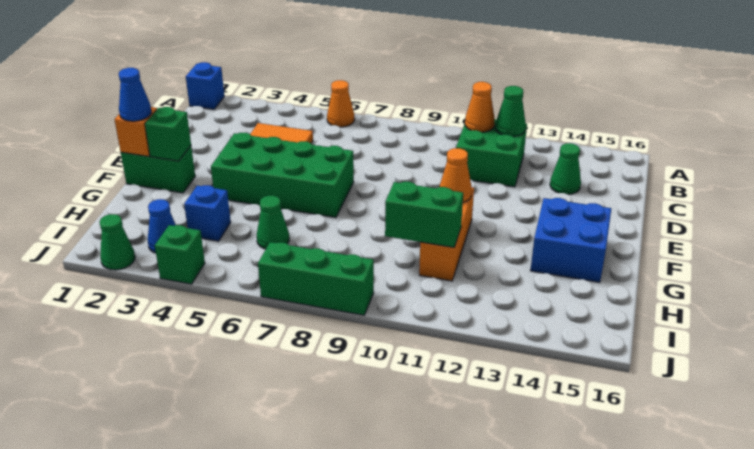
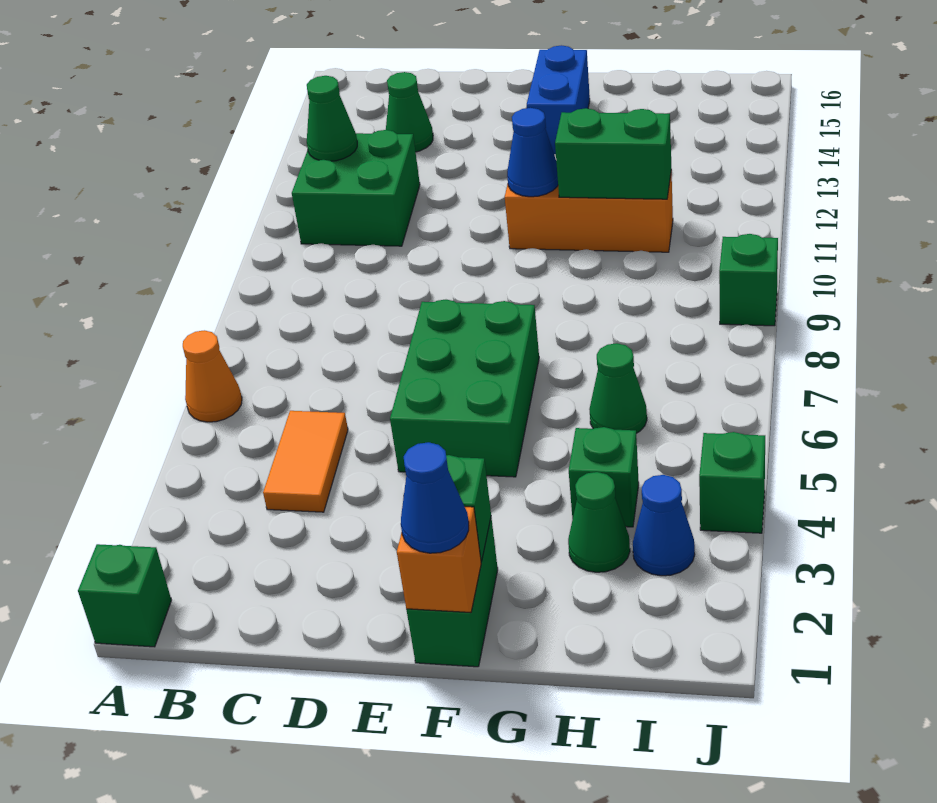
blue brick A1 level 1 -> green brick A1 level 1
orange cone B11 level 2 -> none
green brick E4:F7 level 1 -> green brick E5:F7 level 1
orange cone F11 level 2 -> blue cone F11 level 2
blue brick F14:G15 level 1 -> blue brick F14:F15 level 1
blue brick H4 level 1 -> green brick H4 level 1
green brick H10:H11 level 2 -> green brick G11:H11 level 2
green cone J2 level 1 -> green cone H3 level 1
green brick J7:J9 level 1 -> green brick J9 level 1

